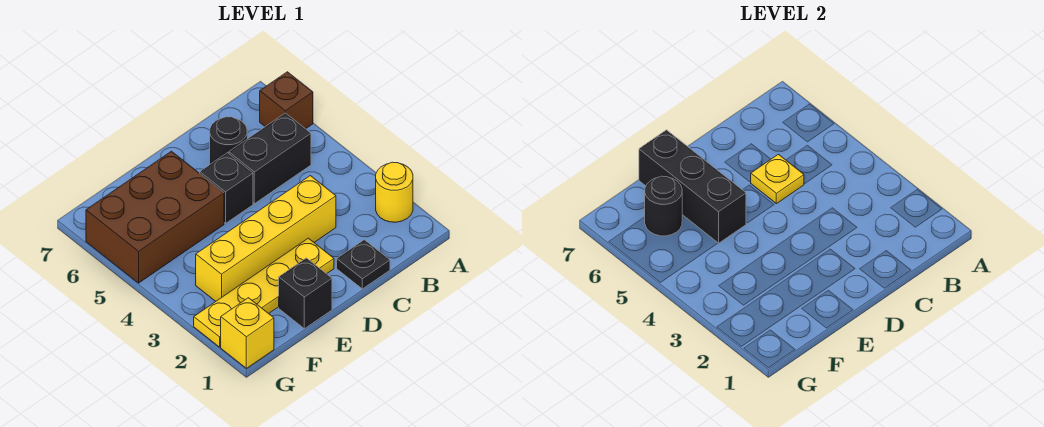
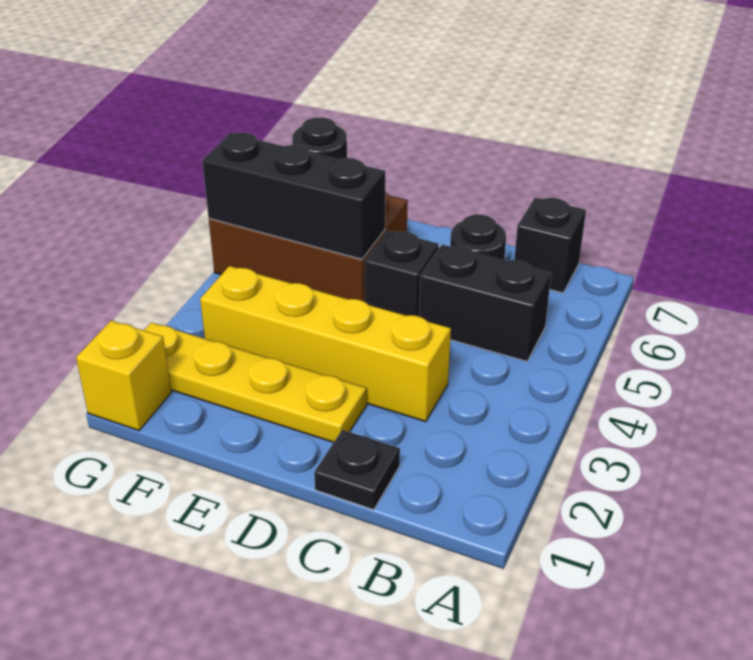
yellow round brick A2 level 1 -> none
brown brick A6 level 1 -> none
yellow plate C5 level 2 -> none
black brick E1 level 1 -> black brick B7 level 1
black brick E5:E7 level 2 -> black brick E5:G5 level 2

